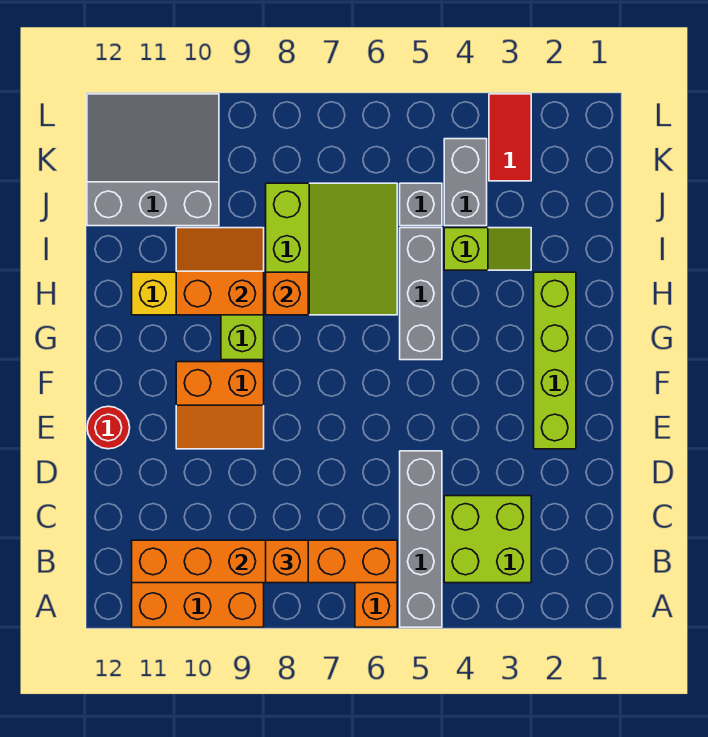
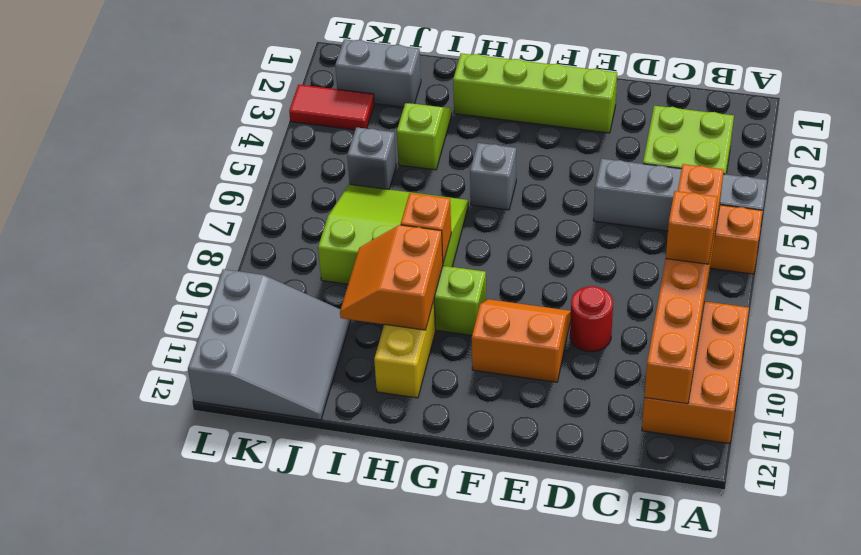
orange slope E9:F10 level 1 top F -> orange slope E9:F10 level 1 top 10
red round brick E12 level 1 -> red round brick D9 level 1
grey brick G5:I5 level 1 -> grey brick G5 level 1
grey brick J4:K4 level 1 -> grey brick J2:K2 level 1
grey slope J10:L12 level 1 top J -> grey slope J10:L12 level 1 top L

